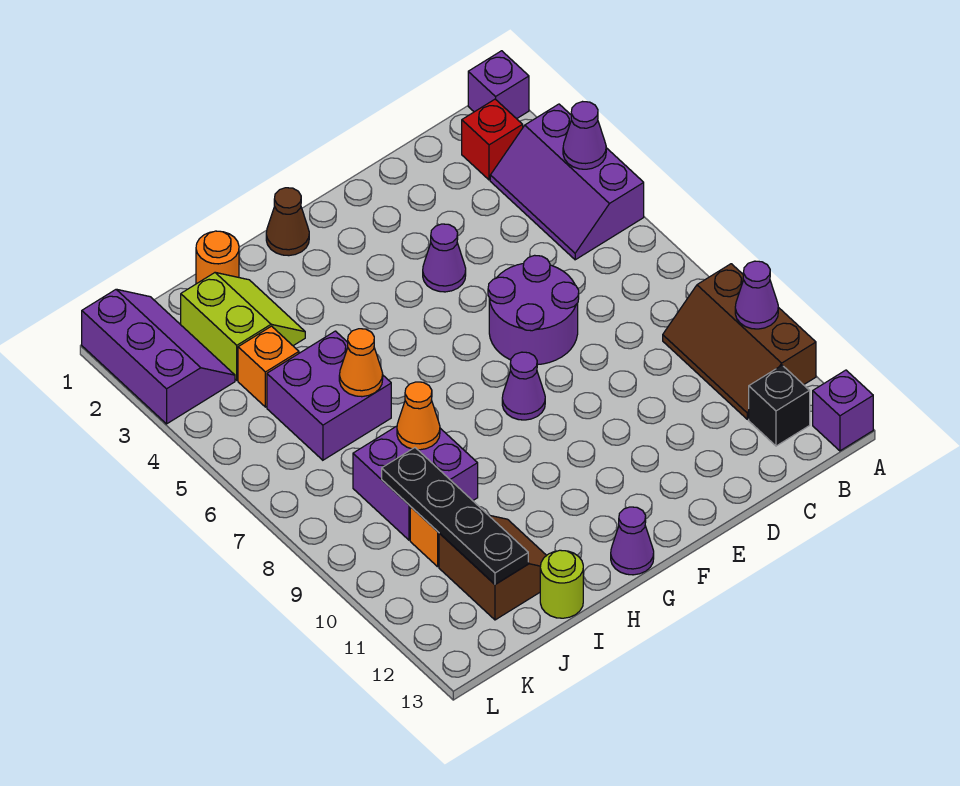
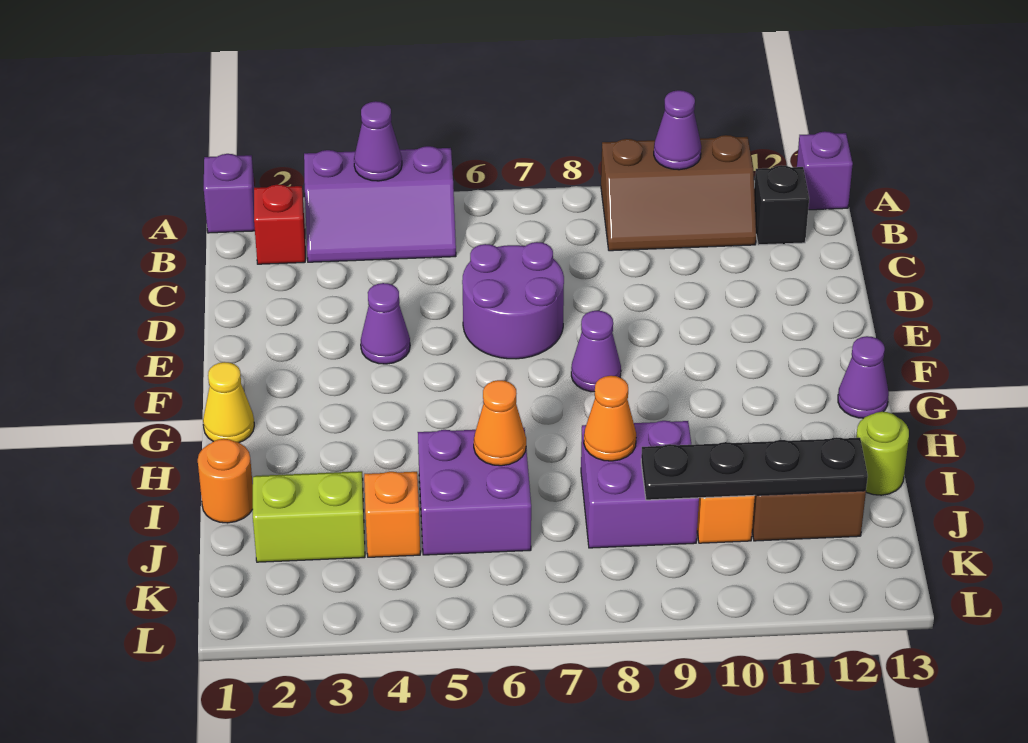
brown cone G1 level 1 -> yellow cone G1 level 1
purple slope K1:L3 level 1 top L -> none

